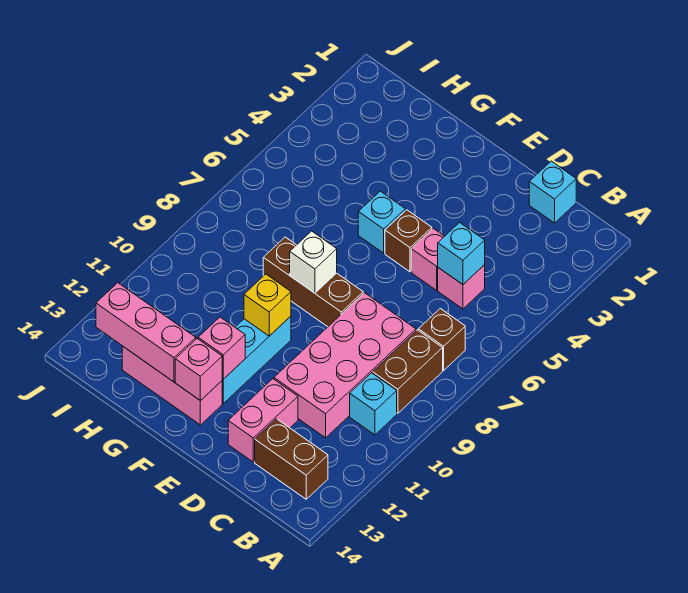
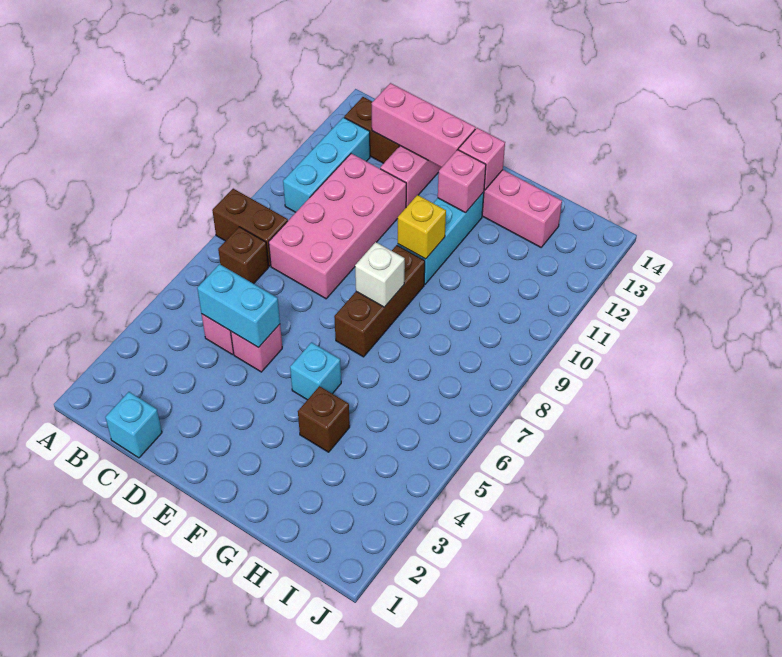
brown brick B8:B9 level 1 -> brown brick A8:B8 level 1
cyan brick B10 level 1 -> cyan brick B10:B12 level 1
cyan brick C5 level 2 -> cyan brick C5:D5 level 2
brown brick E5 level 1 -> brown brick G4 level 1
brown brick E8:G8 level 1 -> brown brick F7:F9 level 1
pink brick G13:I13 level 2 -> pink brick C13:E13 level 2

